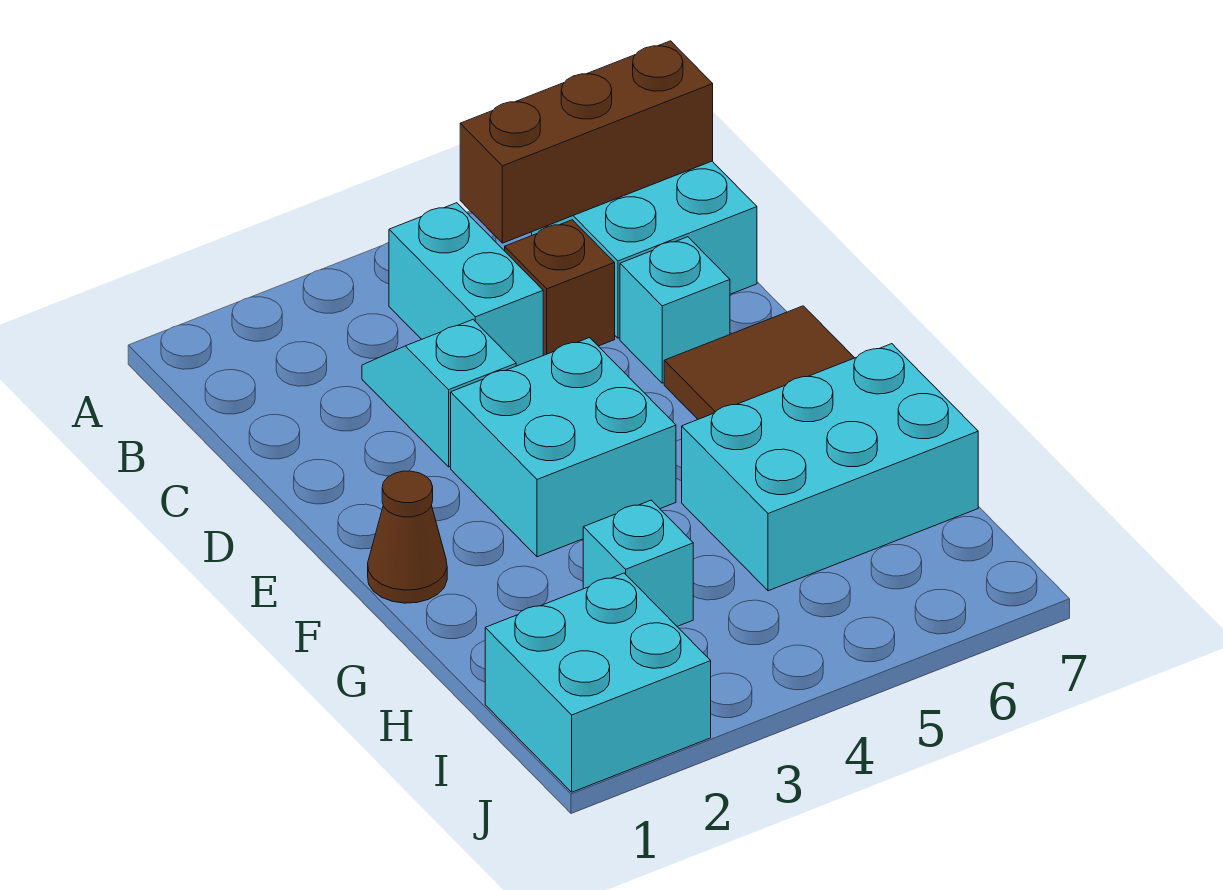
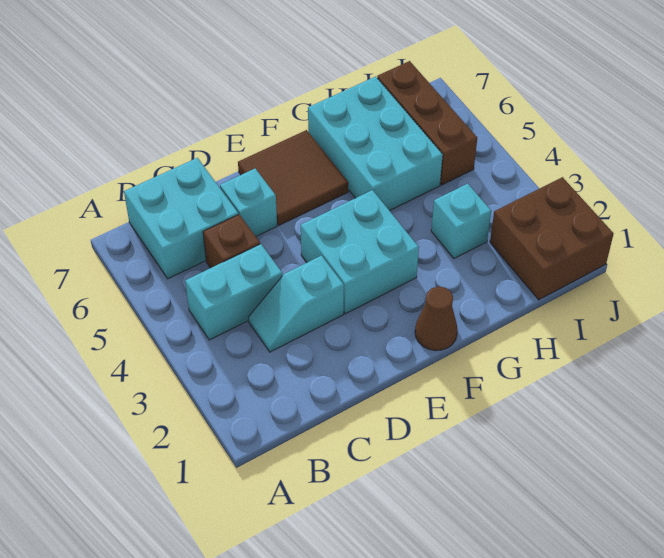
brown brick B5:B7 level 2 -> brown brick I5:I7 level 1
cyan brick I1:J2 level 1 -> brown brick I1:J2 level 1

